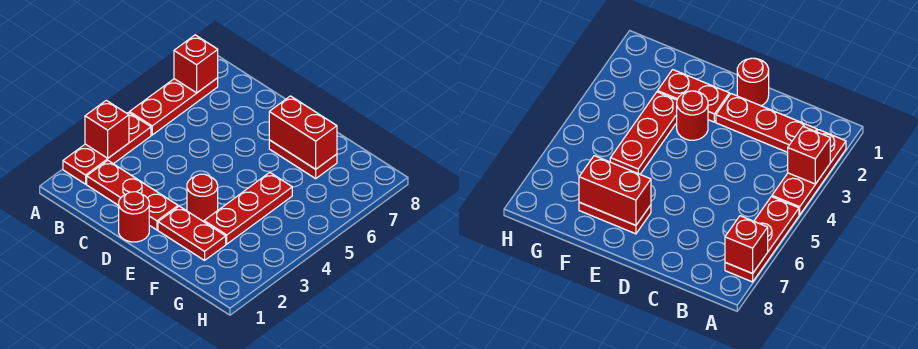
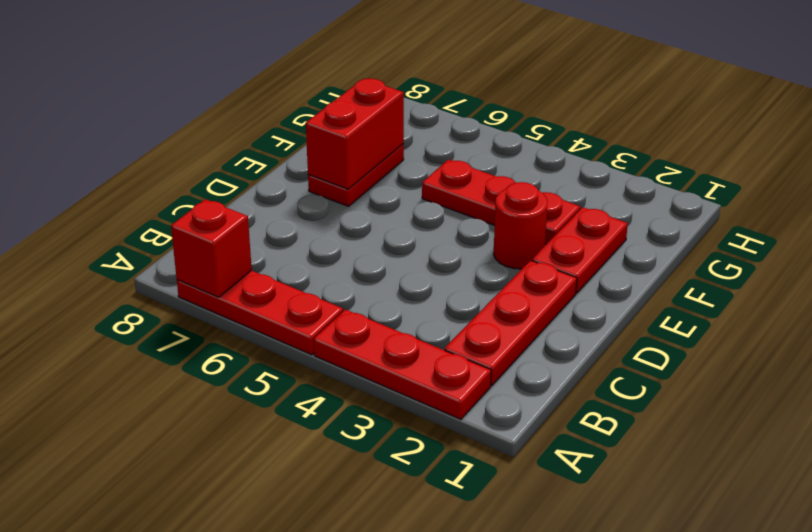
red brick A3 level 2 -> none
red round brick D1 level 1 -> none

